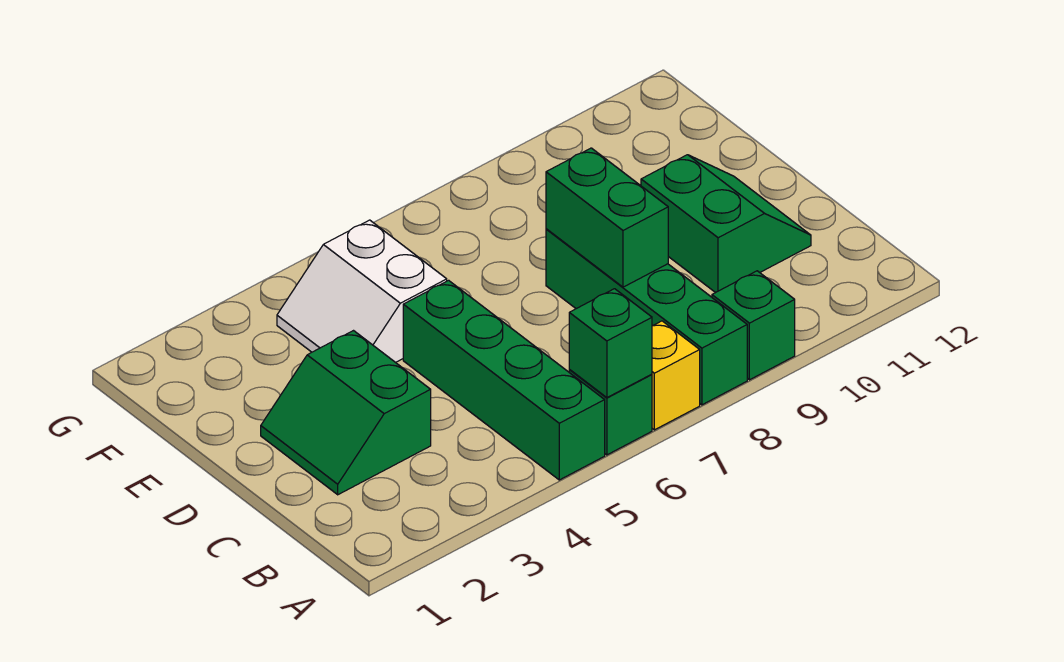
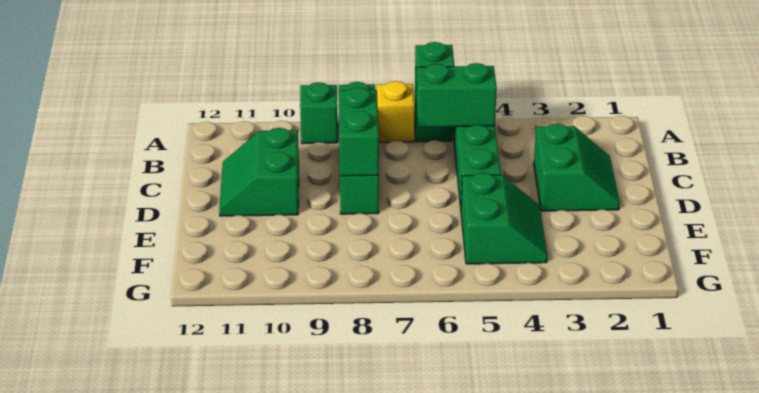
none -> green brick B5:B6 level 2
white slope E4:F5 level 1 top 5 -> green slope E4:F5 level 1 top 5

